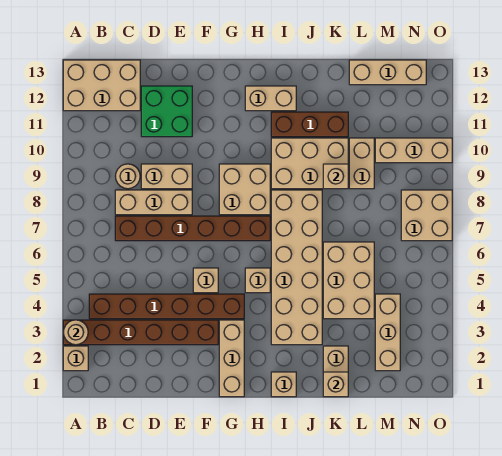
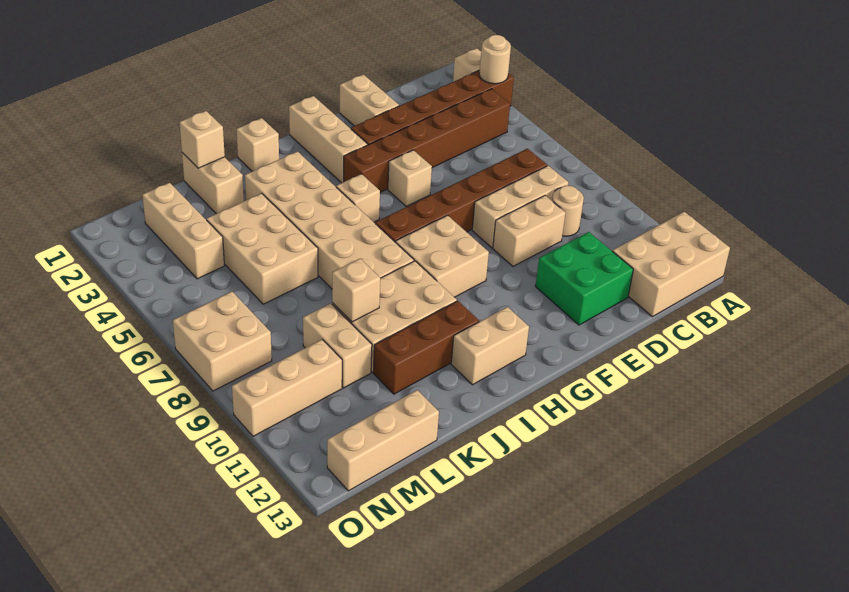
none -> tan brick E1:E2 level 1

